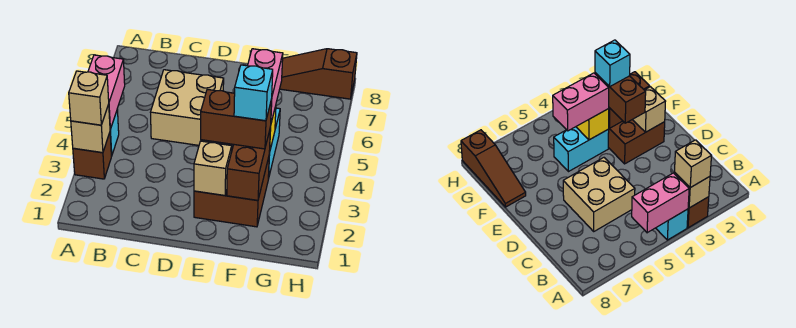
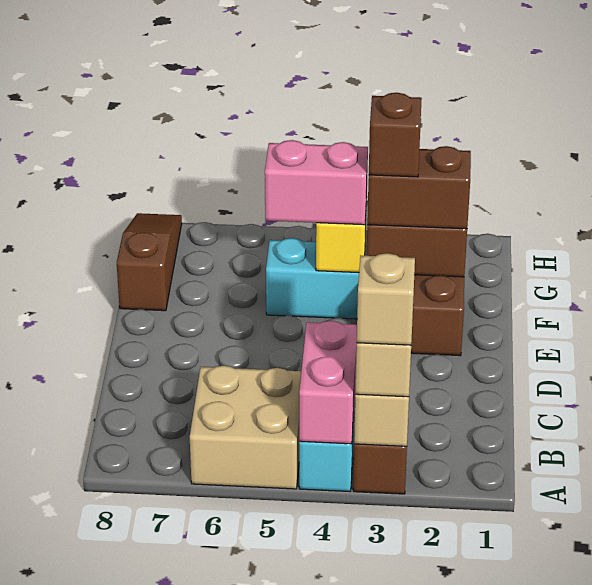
pink brick A4:A5 level 2 -> pink brick A4:B4 level 2
tan brick C5:D6 level 1 -> tan brick A5:B6 level 1
tan brick E2 level 2 -> tan brick A3 level 4
brown brick E3:F3 level 3 -> brown brick F2:F3 level 3
cyan brick F3 level 4 -> brown brick F3 level 4
brown slope F8:H8 level 1 top H -> brown slope F8:H8 level 1 top F

